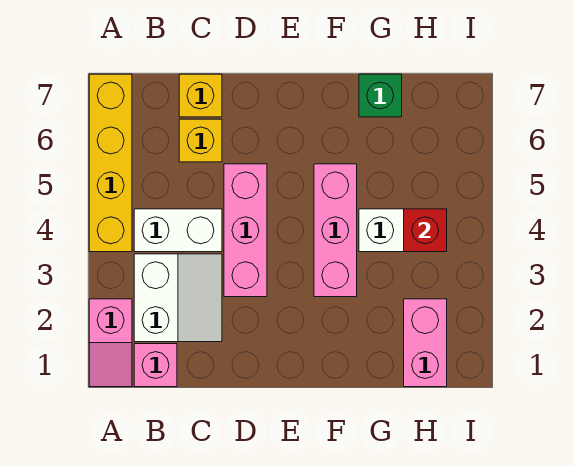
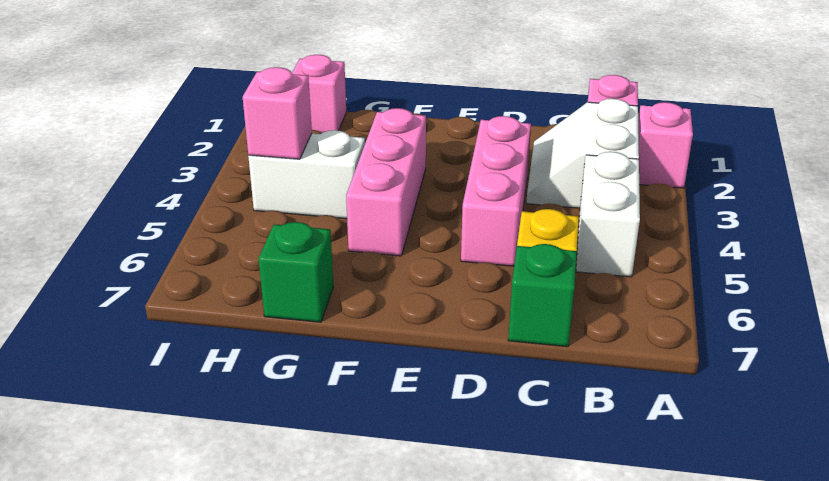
yellow brick A4:A7 level 1 -> none
white brick B4:C4 level 1 -> white brick B4:B5 level 1
yellow brick C7 level 1 -> green brick C7 level 1
pink brick H1:H2 level 1 -> pink brick H1 level 1
red brick H4 level 2 -> pink brick H4 level 2

